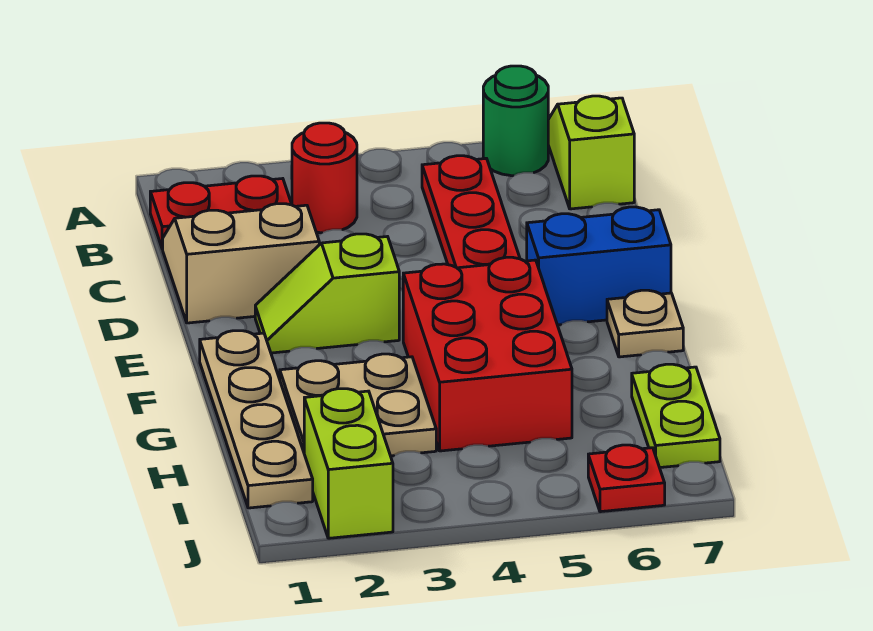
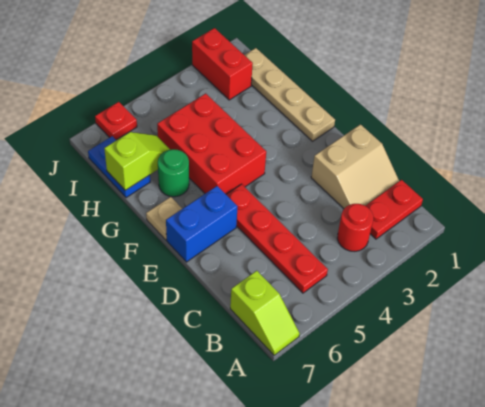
green round brick A6 level 1 -> green round brick G6 level 1
lime slope E2:E3 level 1 top 3 -> lime slope H6:H7 level 2 top 7
tan plate G2:H3 level 1 -> none
lime plate H7:I7 level 1 -> blue plate H7:I7 level 1
lime brick I2:J2 level 1 -> red brick I2:J2 level 1

